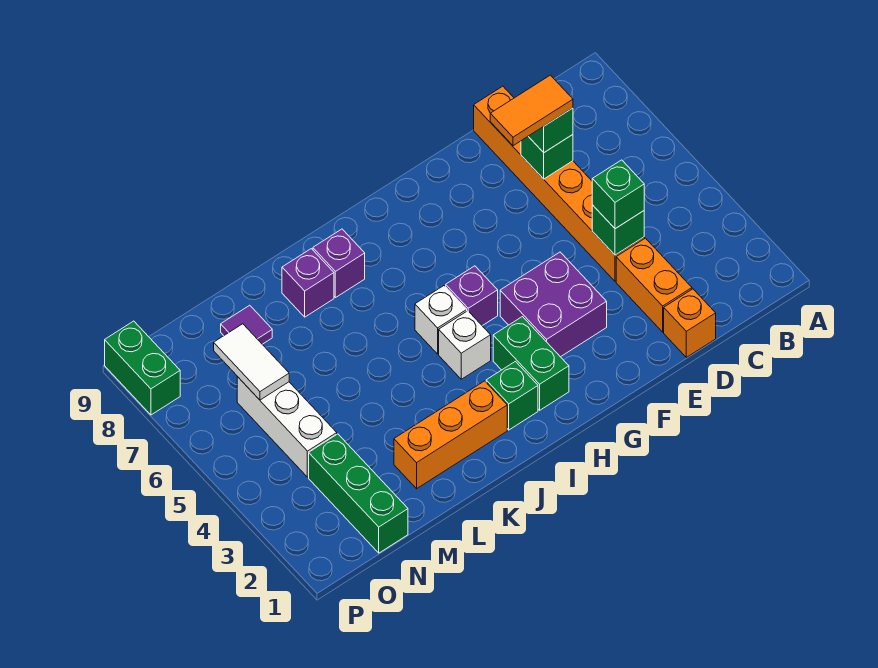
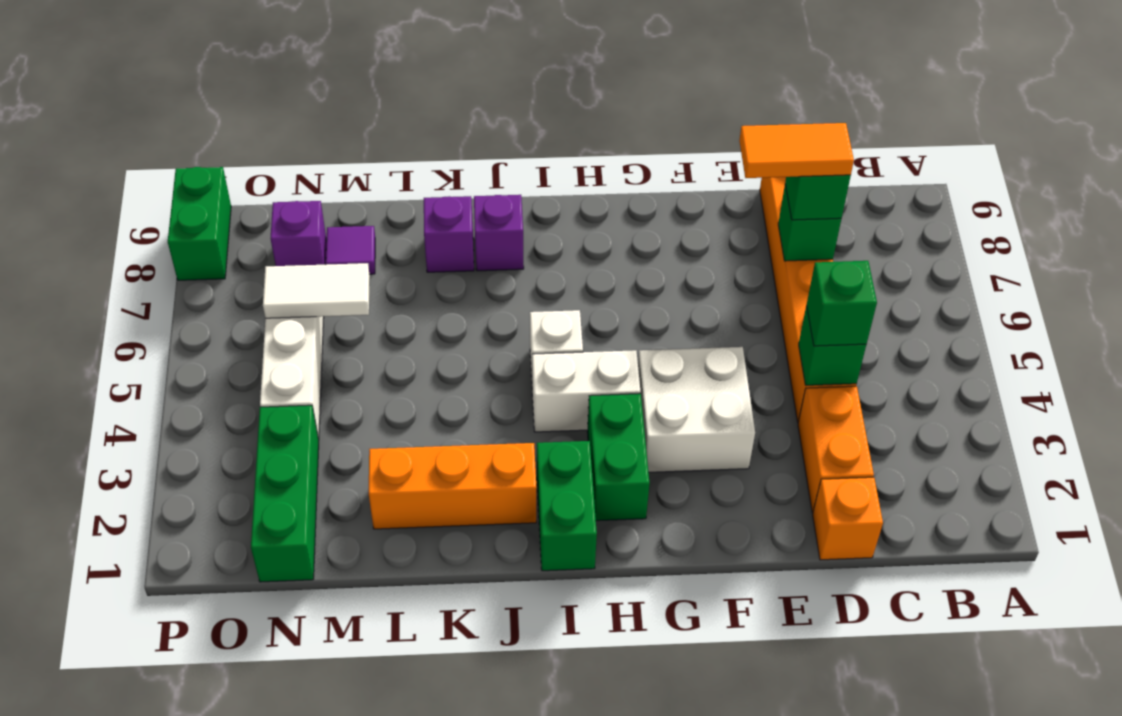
purple brick F3:G4 level 1 -> white brick F3:G4 level 1
purple brick H5 level 1 -> purple brick N8 level 1
green brick I2 level 1 -> green brick I1:I2 level 1
white brick I4 level 1 -> white brick H4:I4 level 1
white tile N6:N7 level 2 -> white tile M6:N6 level 2

